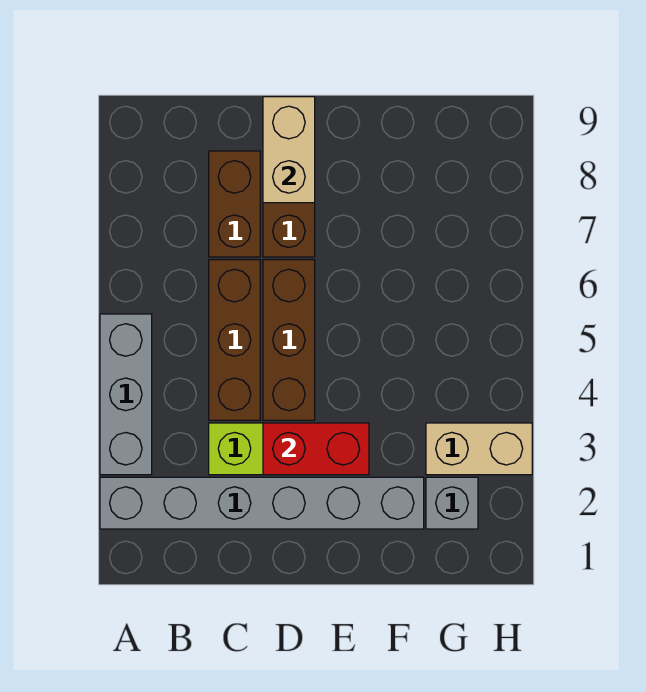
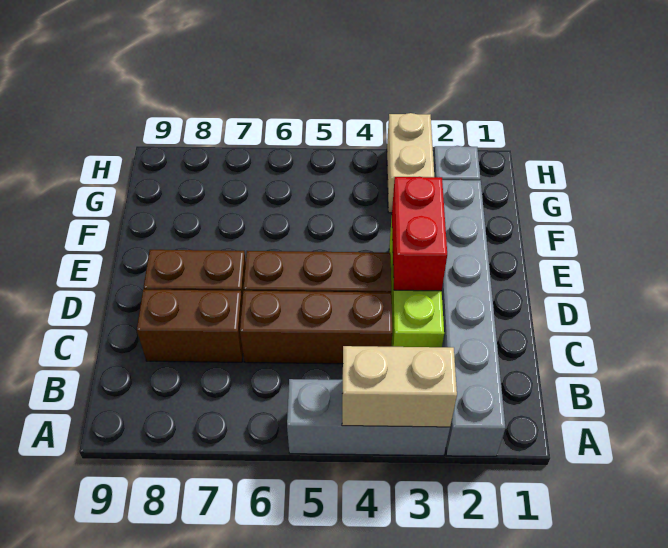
tan brick D8:D9 level 2 -> tan brick A3:A4 level 2

